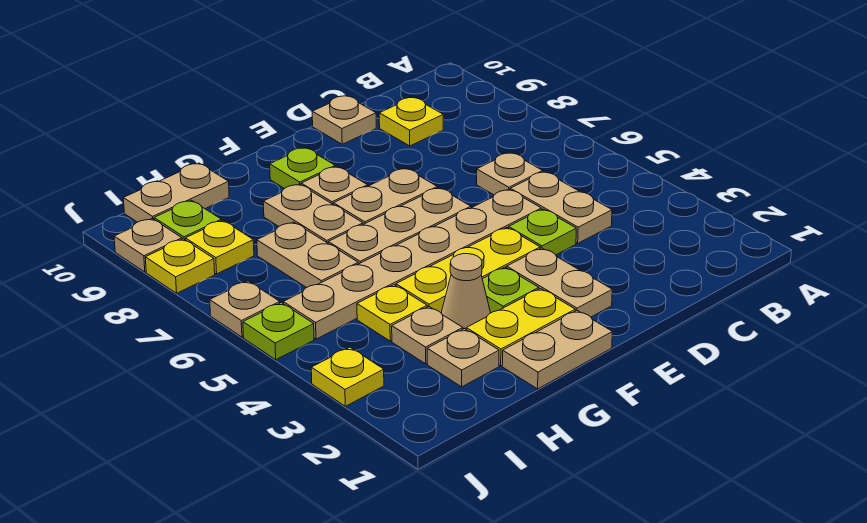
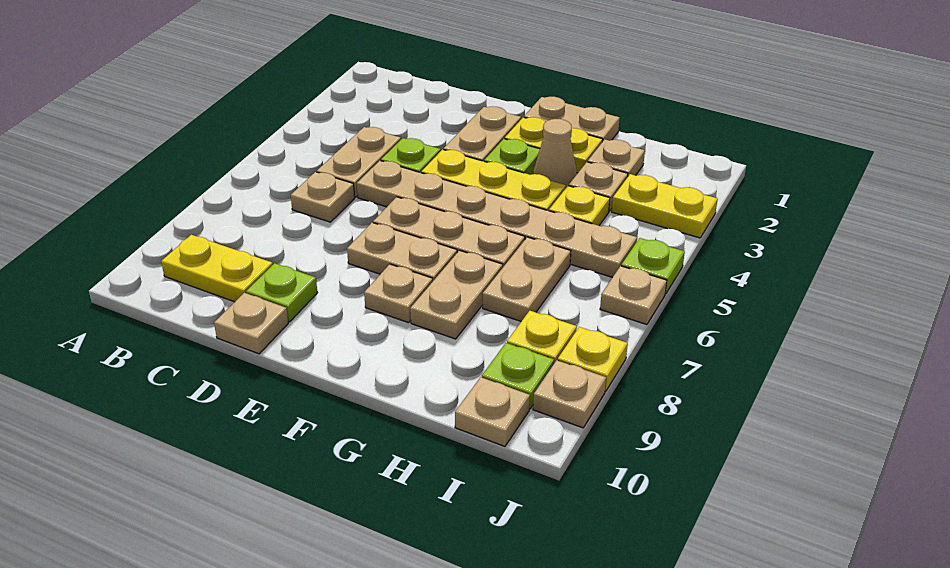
yellow plate C9 level 1 -> yellow plate B9:C9 level 1
lime plate F9 level 1 -> lime plate D9 level 1
tan plate H10:I10 level 1 -> tan plate I10 level 1
yellow plate J3 level 1 -> yellow plate I3:J3 level 1

